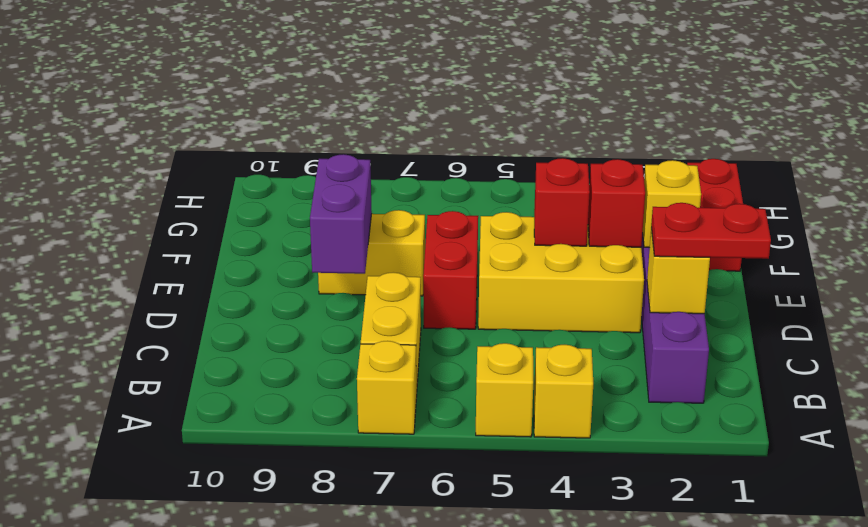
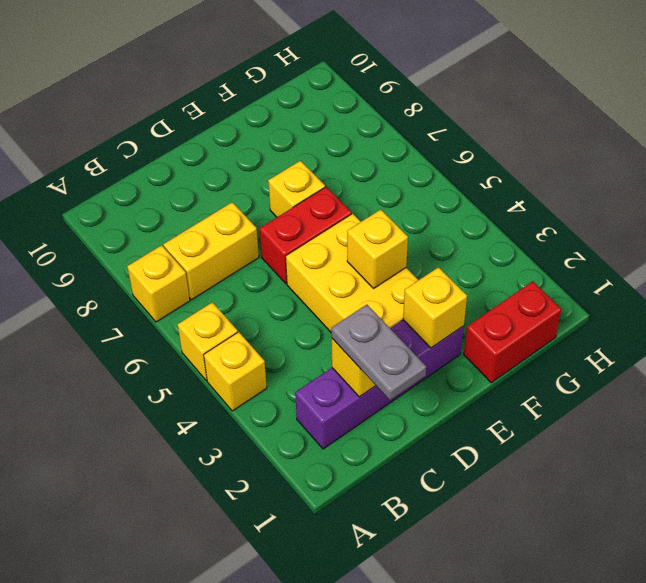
red plate C1:C2 level 3 -> grey plate C1:C2 level 3
purple brick D8:E8 level 2 -> none
red brick E3 level 2 -> none
red brick E4 level 2 -> yellow brick E4 level 2
yellow brick E7:E8 level 1 -> yellow brick E7 level 1

